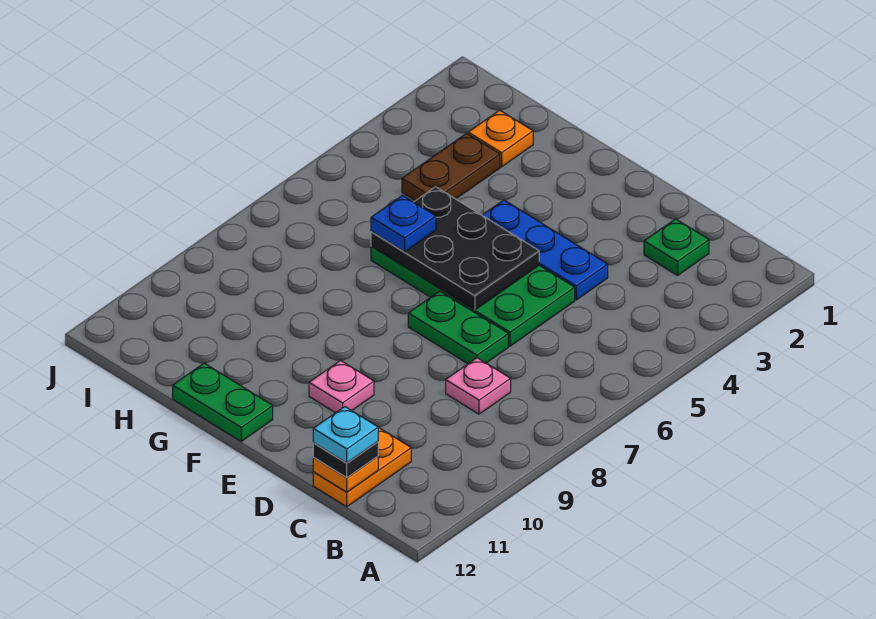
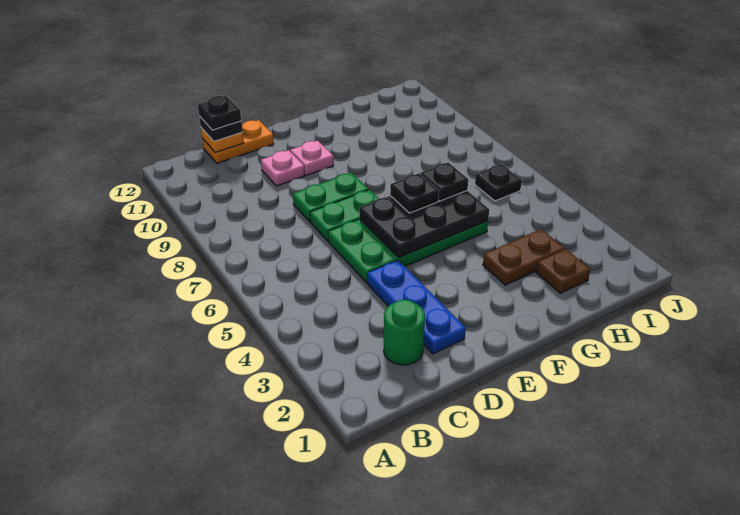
green plate C2 level 1 -> green round brick C2 level 1
pink plate C8 level 1 -> pink plate D10 level 1
orange plate C11:C12 level 1 -> orange plate C12:D12 level 1
cyan plate C12 level 4 -> black plate C12 level 4
blue plate D4:F4 level 1 -> blue plate D2:D4 level 1
none -> black plate F6 level 3
green plate F12:G12 level 1 -> green plate D8:E8 level 1
blue plate G6 level 3 -> black plate G6 level 3
orange plate H2 level 1 -> brown plate H2 level 1
brown plate H3:H4 level 1 -> brown plate G3:H3 level 1
none -> black plate I6 level 1

